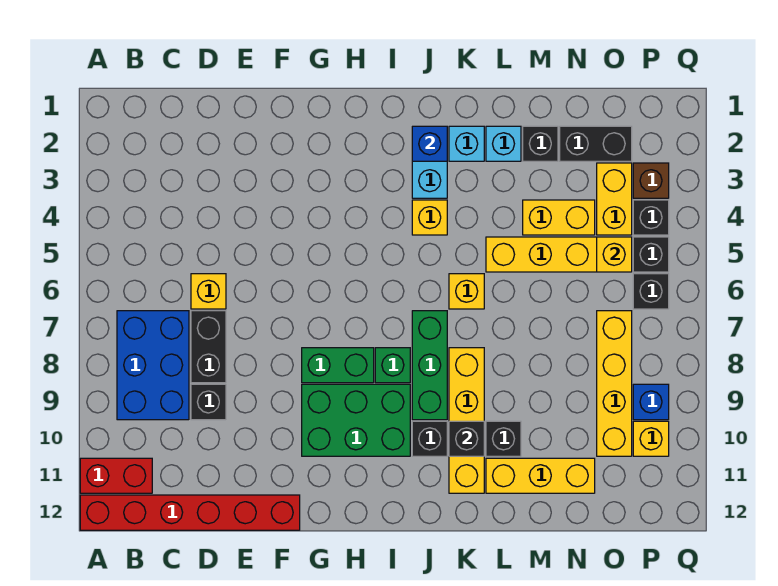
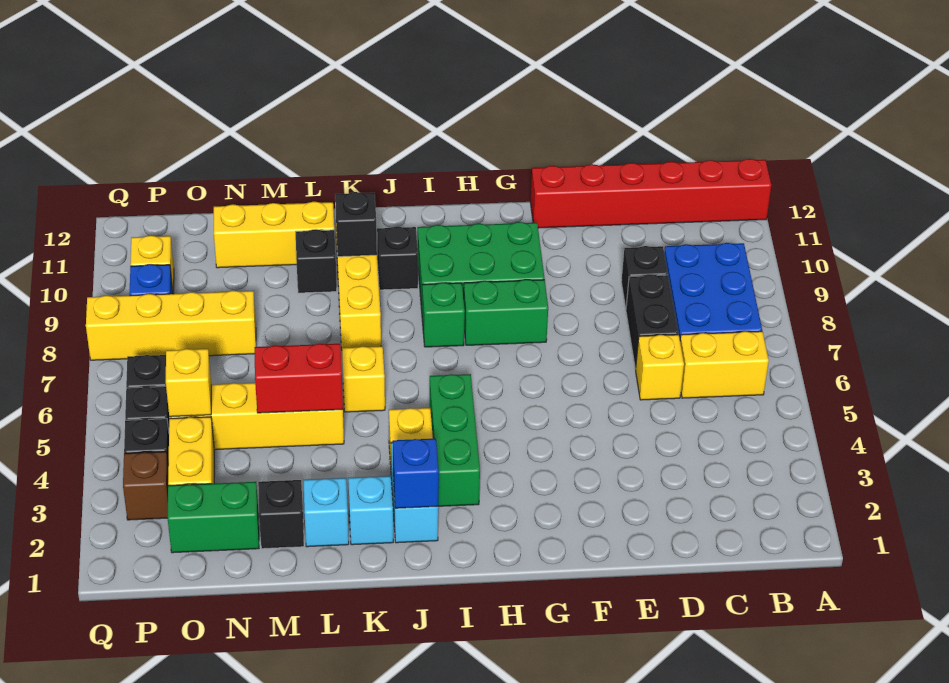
red brick A11:B11 level 1 -> red brick L5:M5 level 2
green brick J7:J9 level 1 -> green brick I3:I5 level 1
yellow brick M4:N4 level 1 -> yellow brick B6:C6 level 1
black brick N2:O2 level 1 -> green brick N2:O2 level 1
yellow brick O7:O10 level 1 -> yellow brick N8:Q8 level 1

